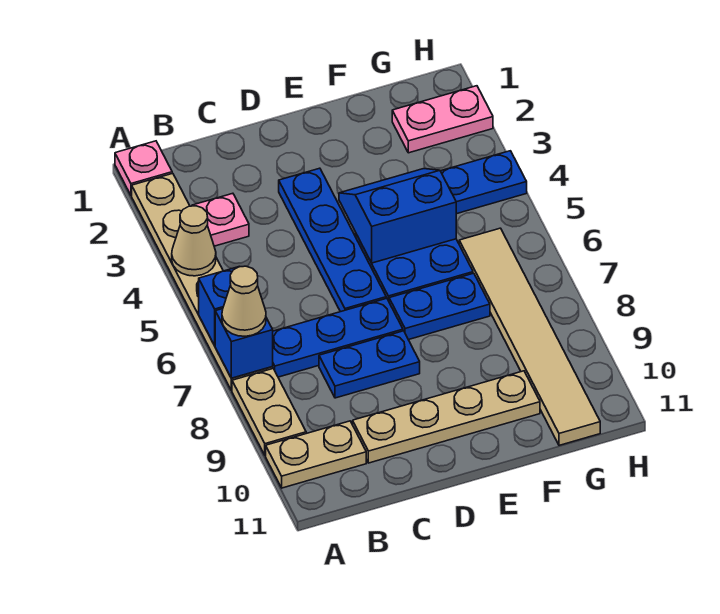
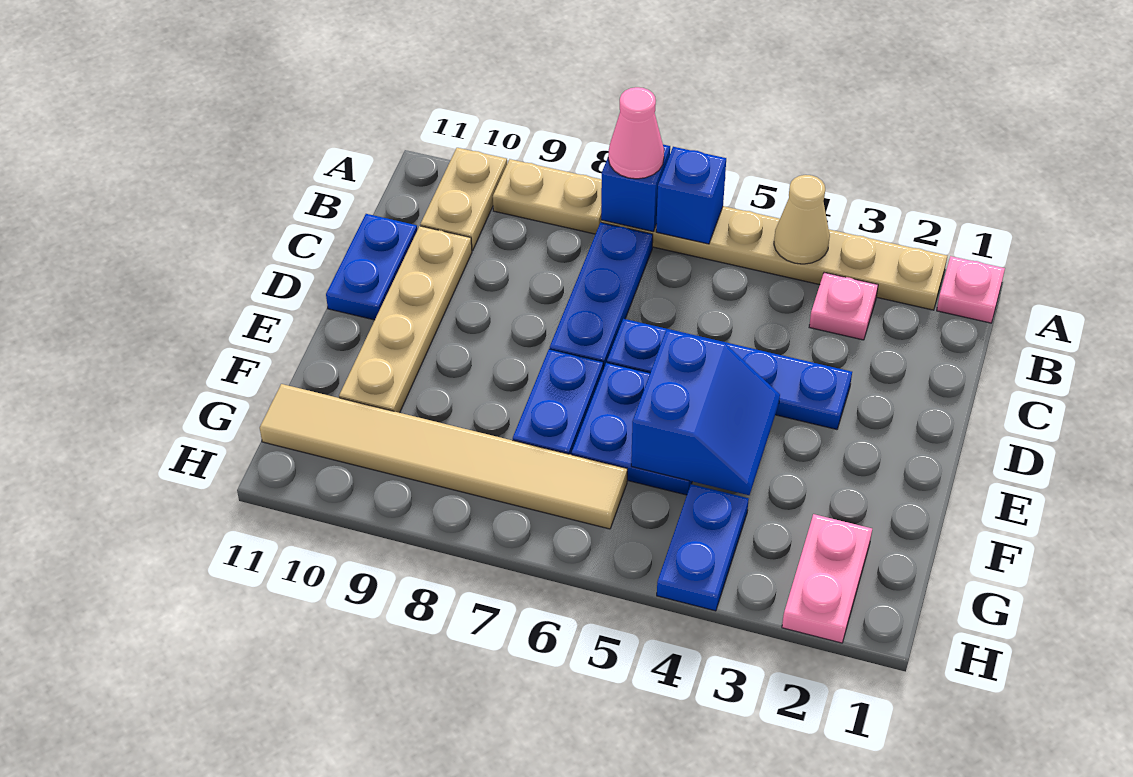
tan cone A7 level 3 -> pink cone A7 level 3
blue plate C8:D8 level 1 -> blue plate C11:D11 level 1

